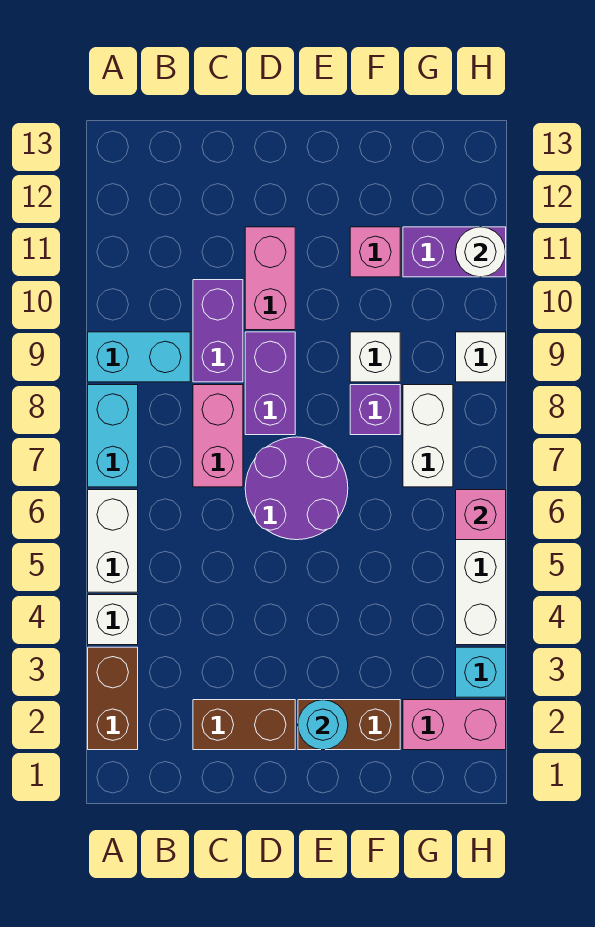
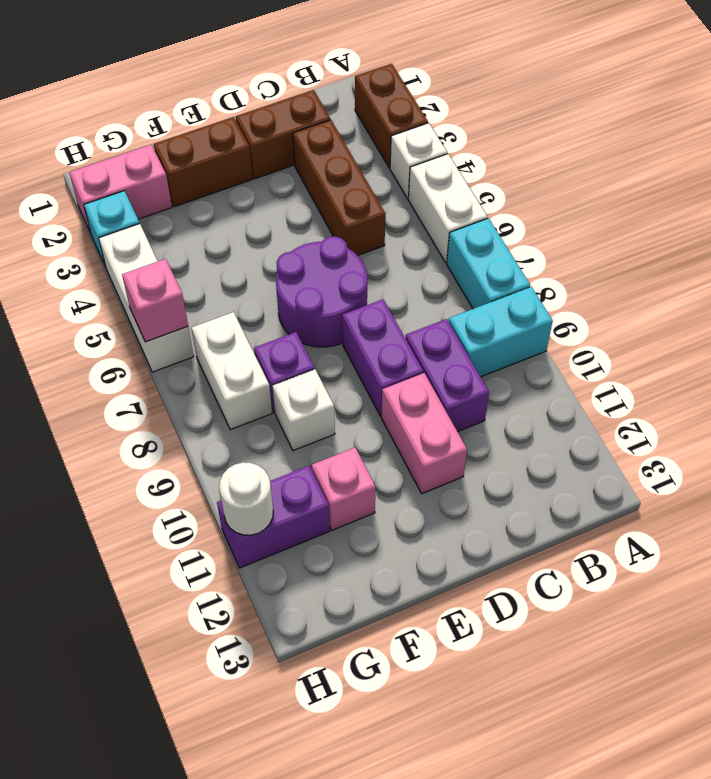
none -> brown brick C3:C5 level 1
pink brick C7:C8 level 1 -> none
cyan round brick E2 level 2 -> none
white brick H9 level 1 -> none

